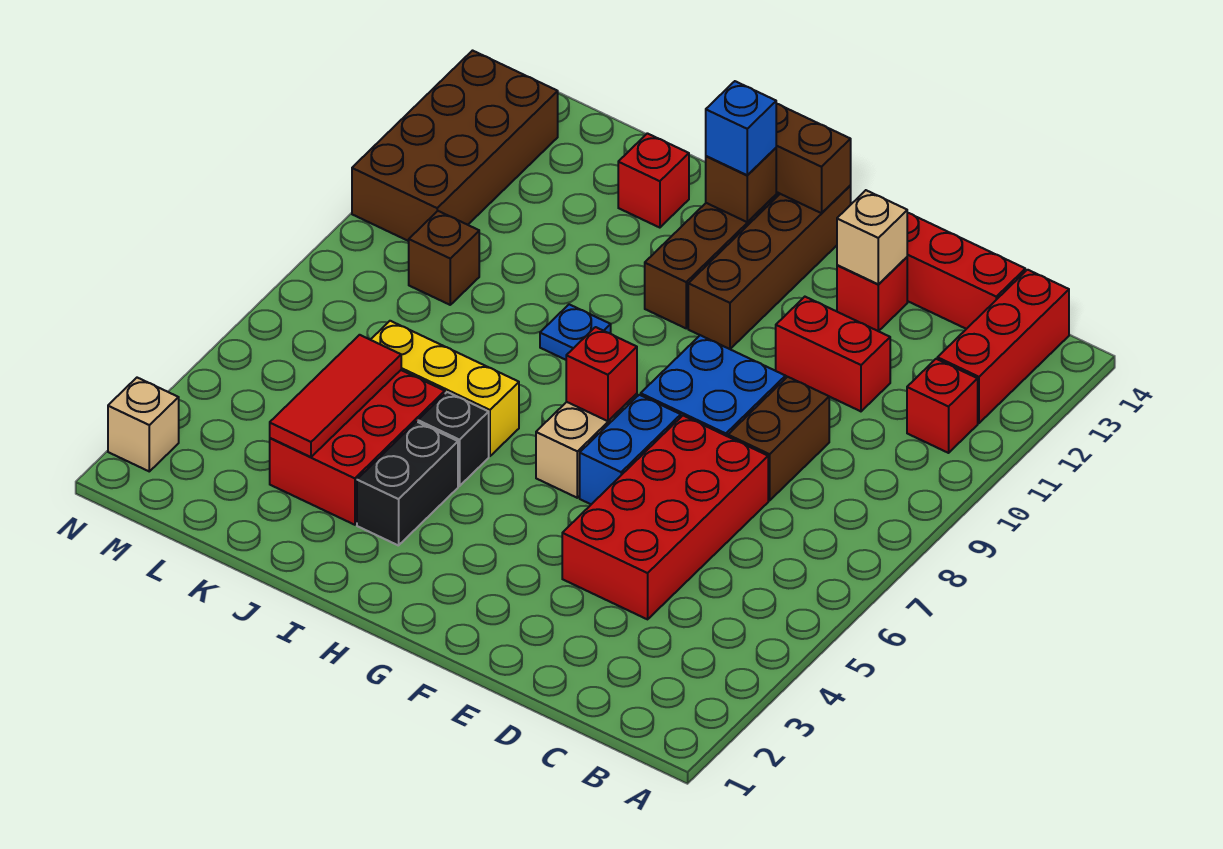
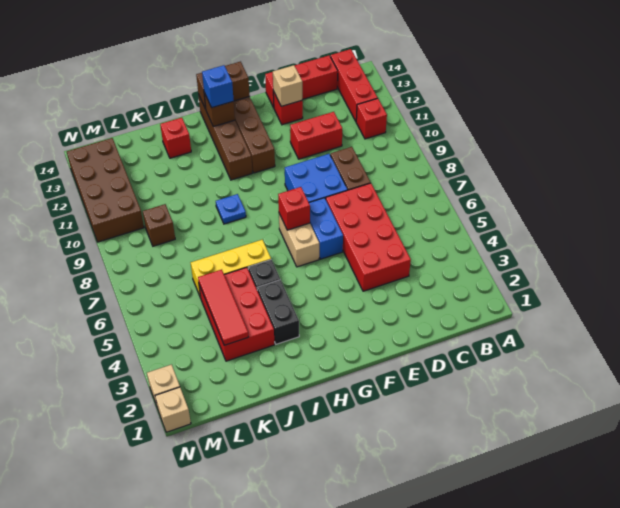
none -> tan brick N1 level 1

